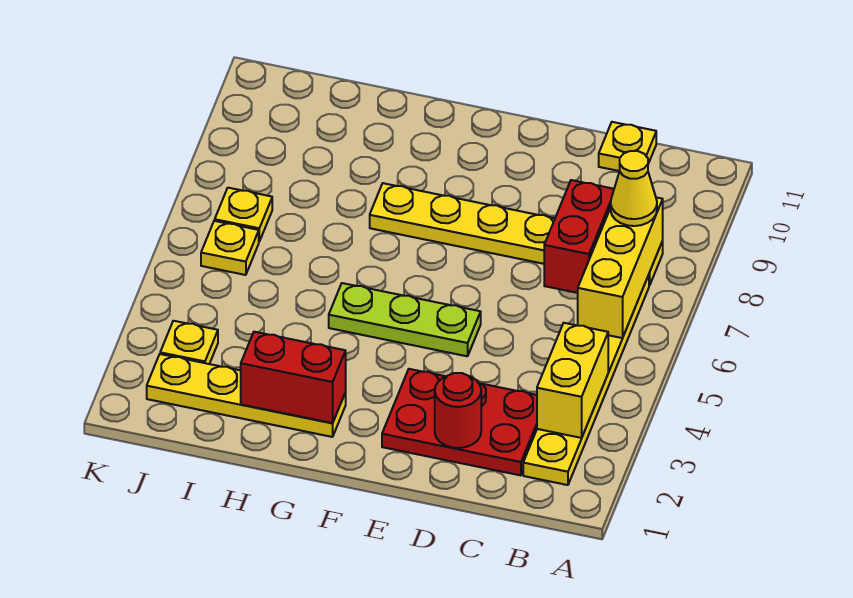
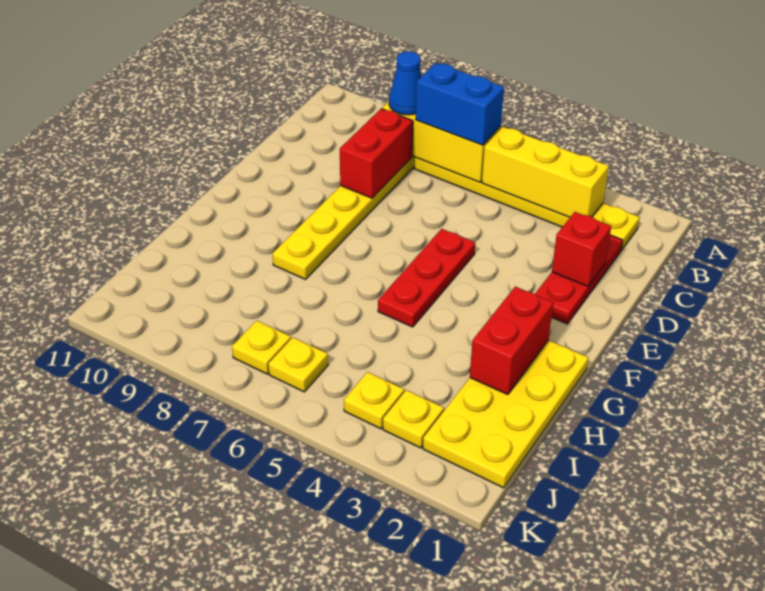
yellow brick B3:B4 level 2 -> yellow brick B3:B5 level 2
none -> blue brick B6:B7 level 3
yellow cone B8 level 3 -> blue cone B8 level 3
red plate C2:E3 level 1 -> red plate C2:E2 level 1
red brick C7:C8 level 2 -> red brick C8:D8 level 2
yellow plate C11 level 1 -> yellow plate J4 level 1
red round brick D2 level 2 -> red brick D2 level 2
lime plate E5:G5 level 1 -> red plate E5:G5 level 1
yellow plate G2:J2 level 1 -> yellow plate G1:J2 level 1

